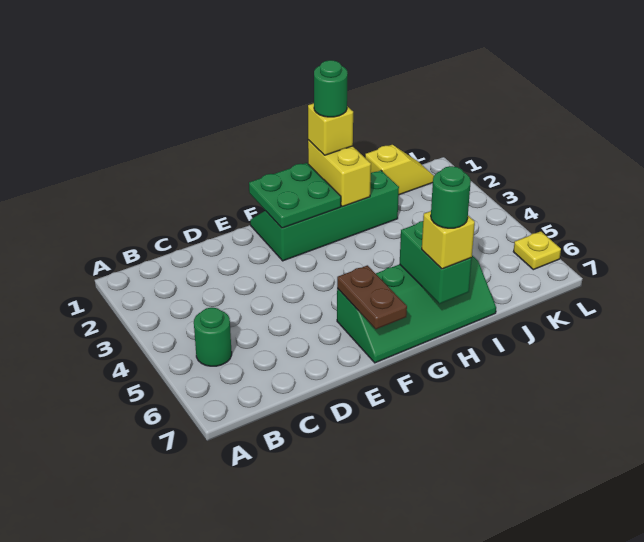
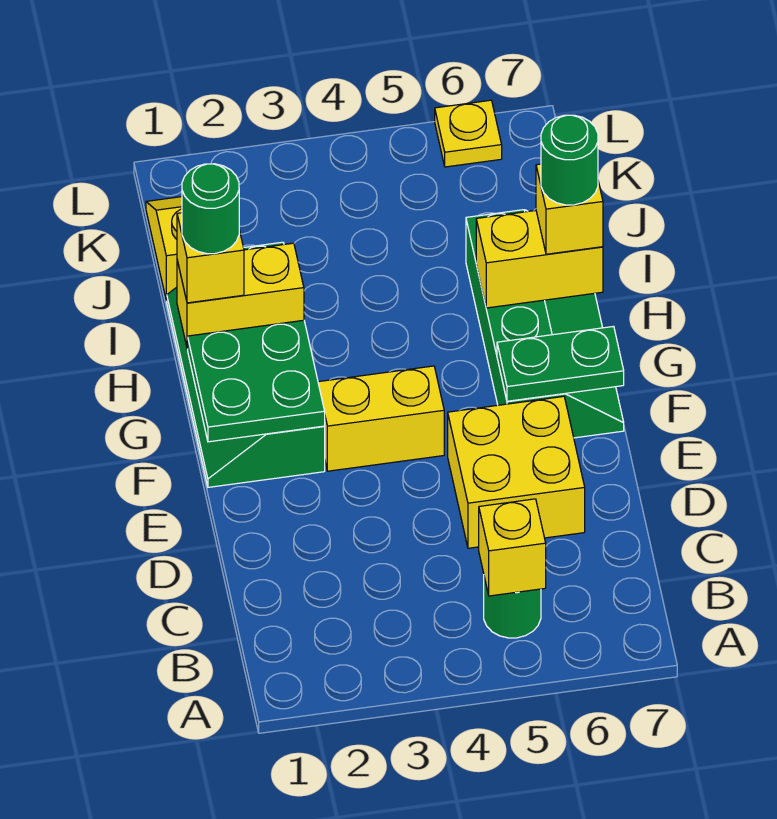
none -> yellow brick B5 level 2
none -> yellow brick D5:E6 level 1
none -> yellow brick F3:F4 level 1
brown plate F6:F7 level 2 -> green plate F6:F7 level 2
green brick H6:H7 level 2 -> yellow brick H6:H7 level 2

